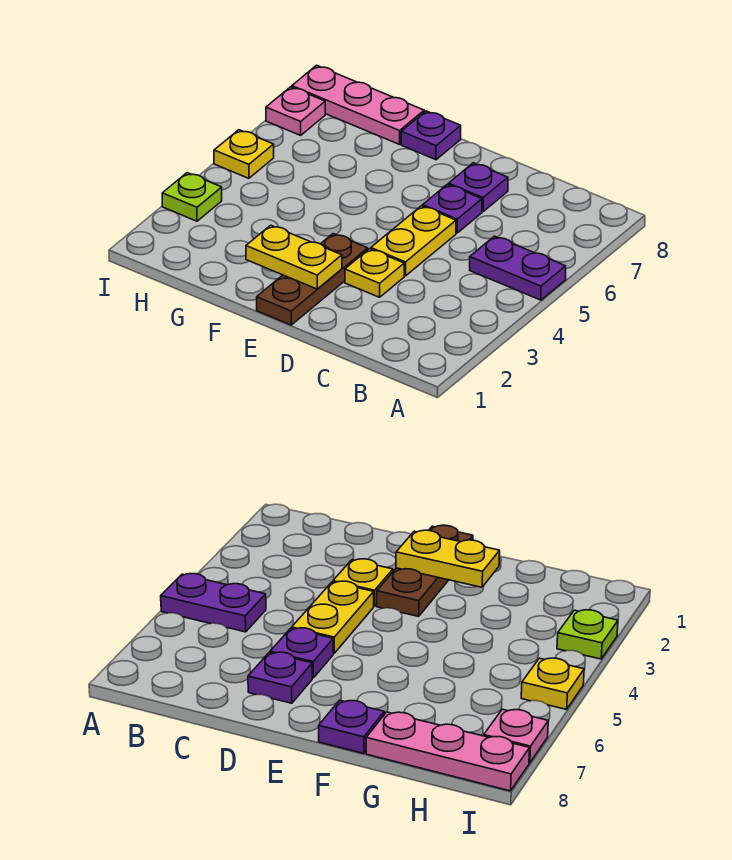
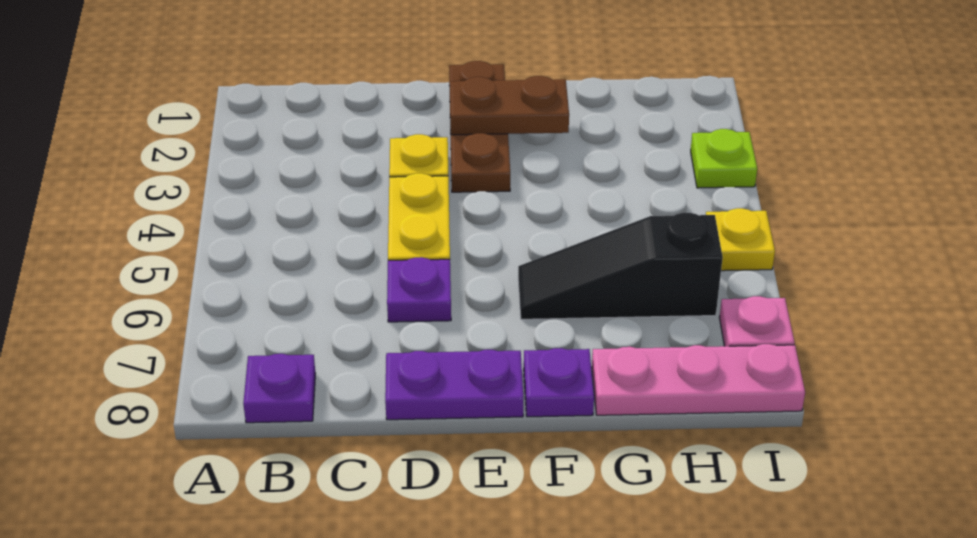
purple plate A5:B5 level 1 -> purple plate D8:E8 level 1
purple plate D7 level 1 -> purple plate B8 level 1
yellow plate E2:F2 level 2 -> brown plate E2:F2 level 2
none -> black slope F6:H6 level 1 top H

